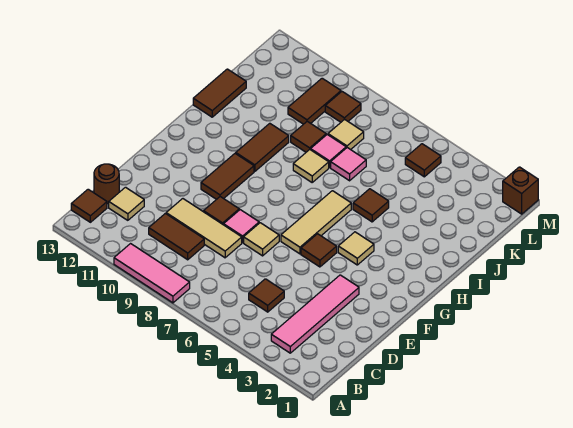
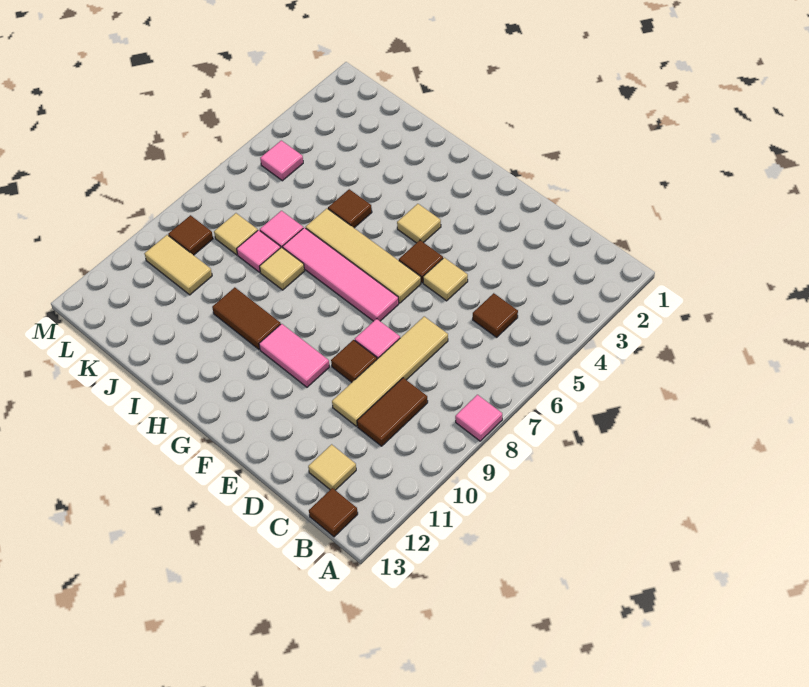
pink tile A8:A10 level 1 -> pink tile A8 level 1
pink tile B3:E3 level 1 -> pink tile F7:I7 level 1
brown round brick C13 level 1 -> none
tan tile D8:D10 level 1 -> tan tile D7:D10 level 1
tan tile E7 level 1 -> tan tile E5 level 1
tan tile F6:H6 level 1 -> tan tile F6:I6 level 1
brown tile F10:G10 level 1 -> pink tile F10:G10 level 1
brown tile I13:J13 level 1 -> none
brown tile J9 level 1 -> none
brown tile K10:L10 level 1 -> tan tile K10:L10 level 1
brown tile L5 level 1 -> pink tile L5 level 1
brown brick M1 level 1 -> none

